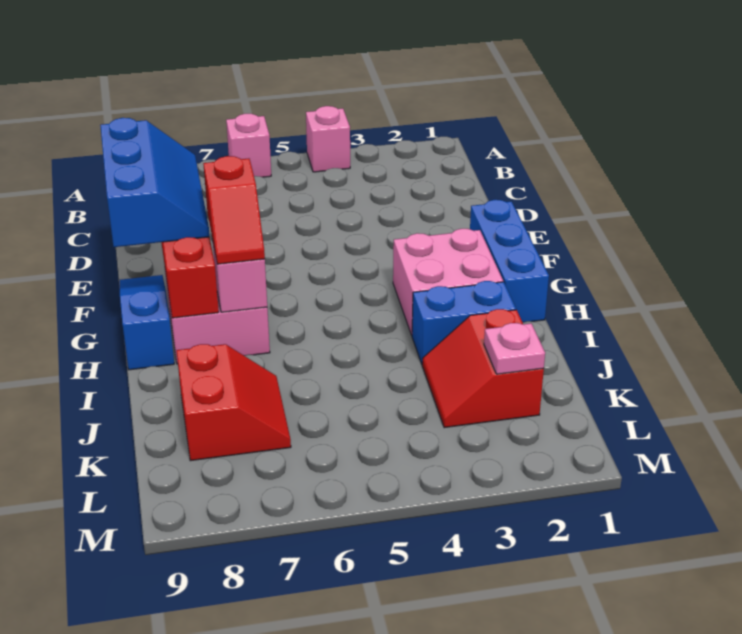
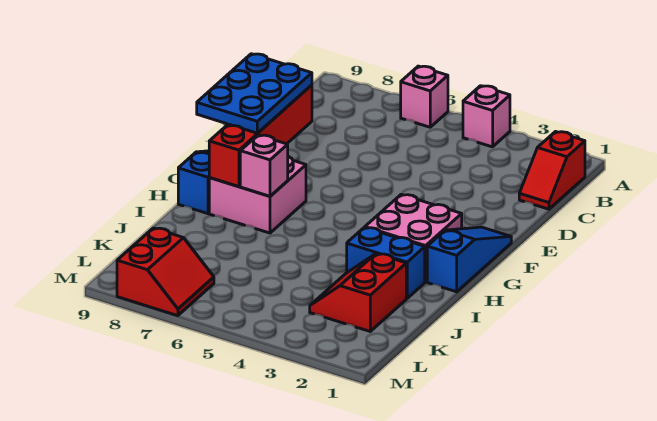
blue slope E8:G9 level 3 top 9 -> blue plate E8:G9 level 3
blue brick F1:H1 level 1 -> blue slope F1:H1 level 1 top H
red slope G7:H7 level 3 top G -> red slope B1:C1 level 1 top B
red slope J7:K8 level 1 top 8 -> red slope L7:M8 level 1 top 8
pink plate K2 level 2 -> none

